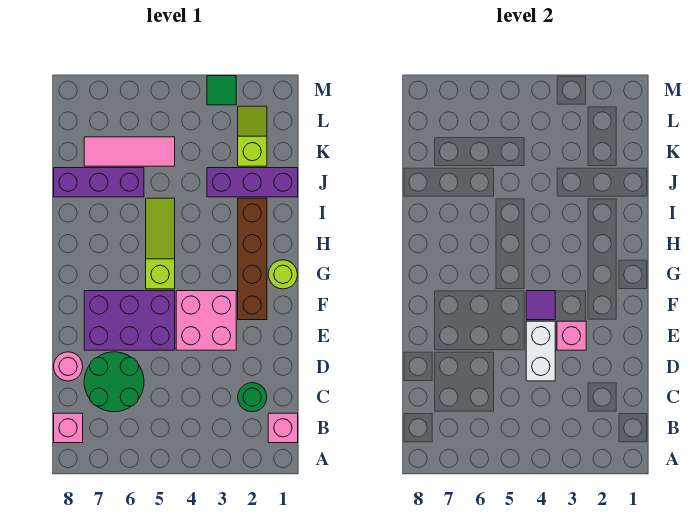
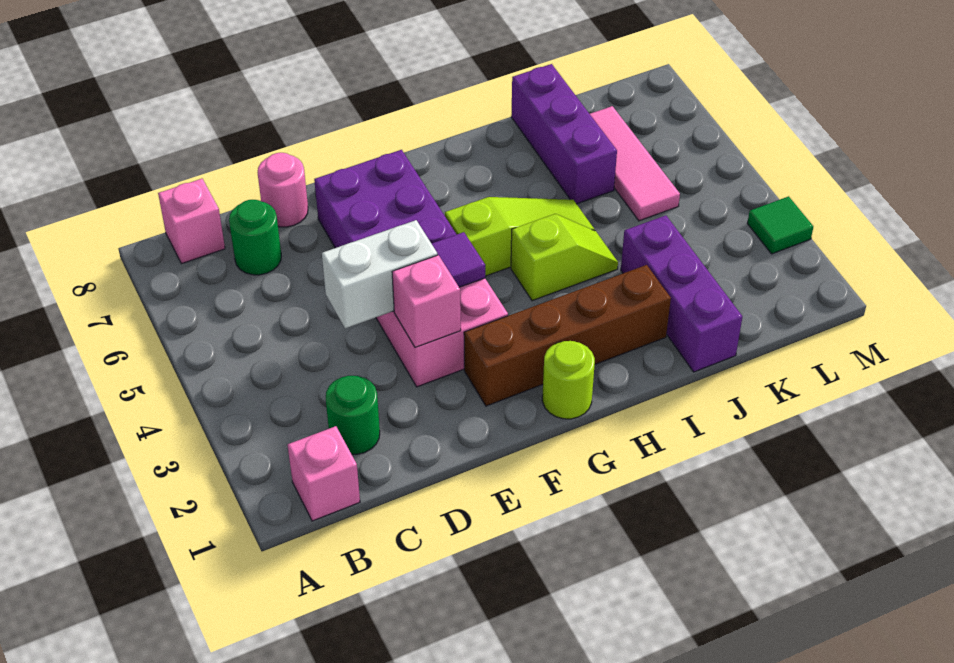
green round brick C6:D7 level 1 -> green round brick C7 level 1
lime slope K2:L2 level 1 top K -> lime slope H4:I4 level 1 top H

